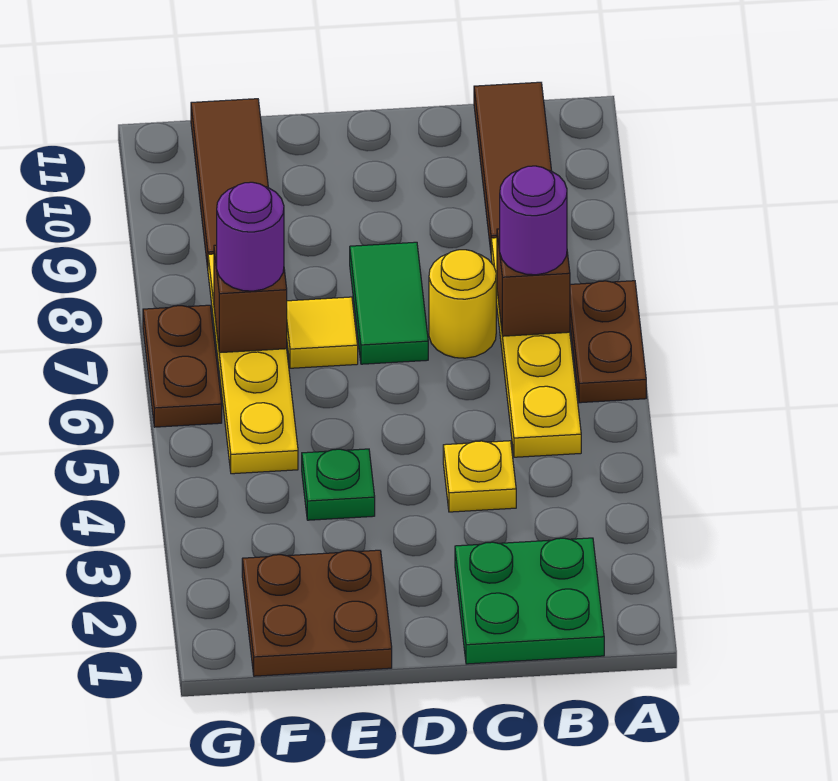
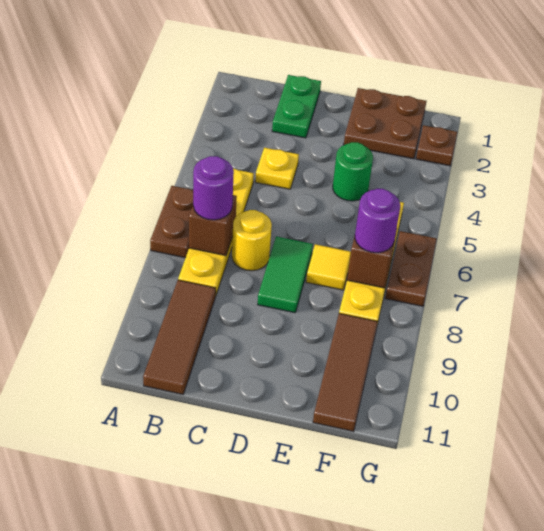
green plate B1:C2 level 1 -> green plate C1:C2 level 1
green plate E4 level 1 -> green round brick E4 level 1
none -> brown plate G2 level 1

